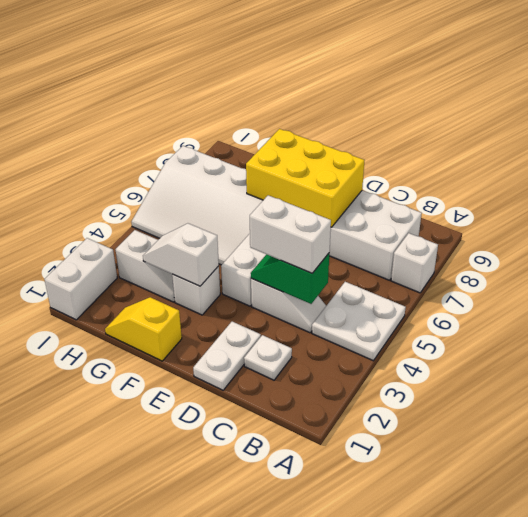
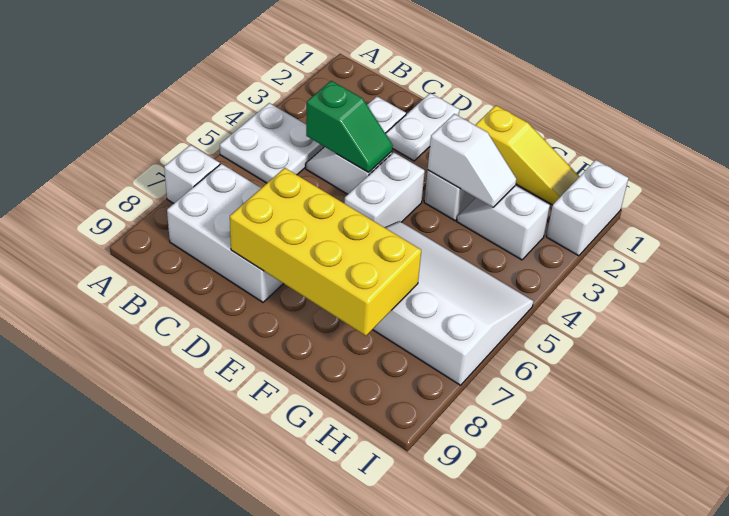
white brick C4:D4 level 3 -> none
yellow brick D7:F8 level 2 -> yellow brick D7:G8 level 2
yellow slope F1:G1 level 1 top F -> yellow slope F1:H1 level 1 top F

